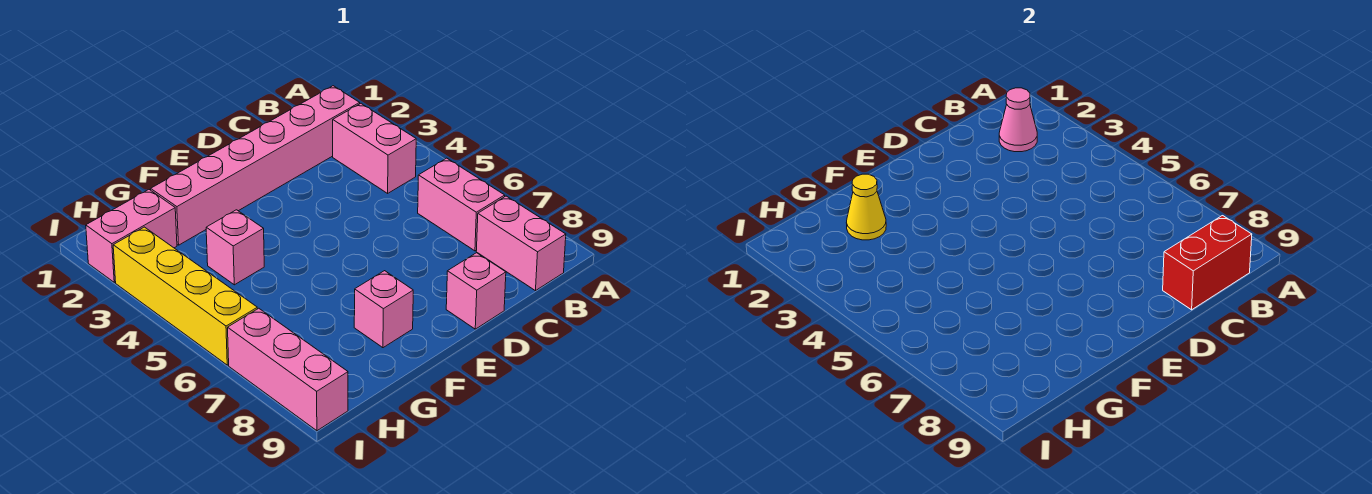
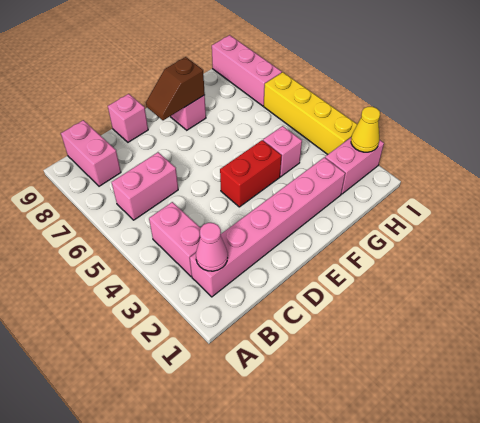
pink brick B6:B7 level 1 -> pink brick B6:C6 level 1
red brick B9:C9 level 2 -> red brick E4:F4 level 1
none -> brown slope E8:F8 level 2 top F
yellow cone G2 level 2 -> yellow cone I2 level 2

